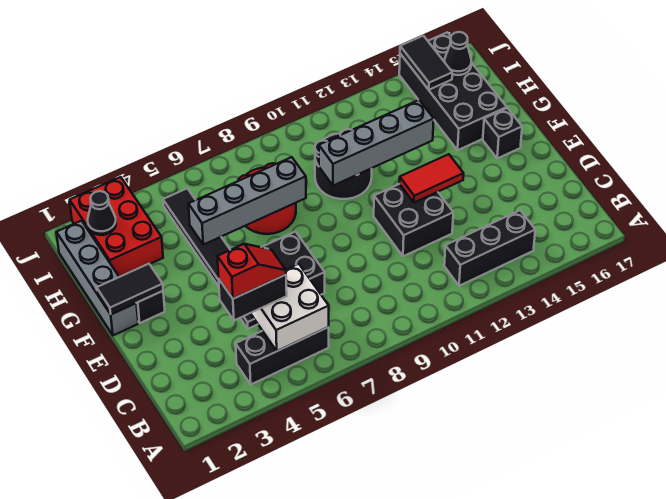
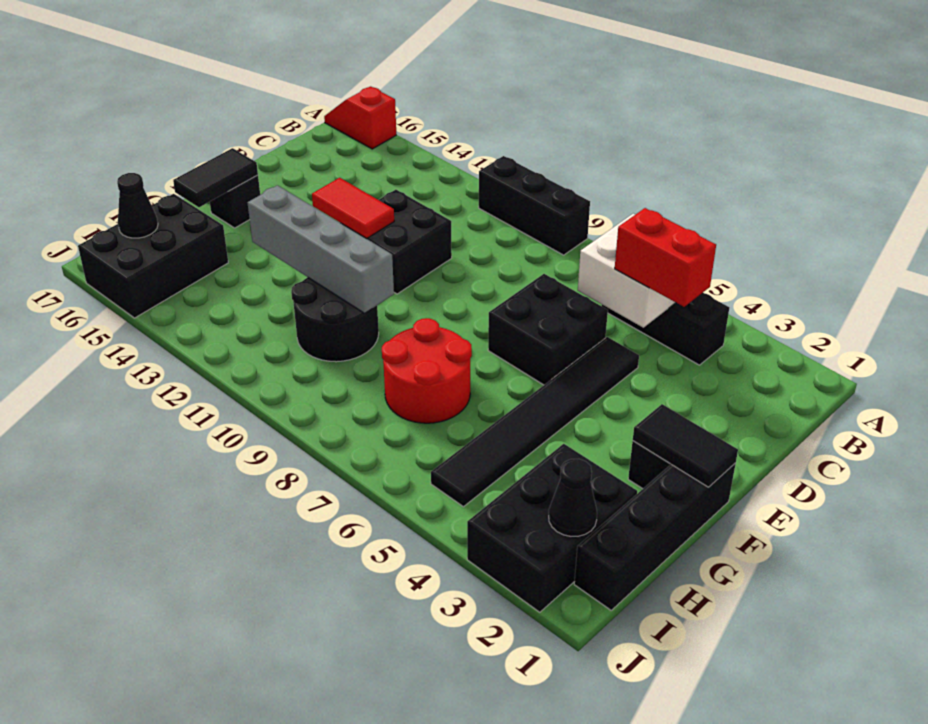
black brick B12:B14 level 1 -> black brick A9:A11 level 1
black brick C4:C5 level 3 -> red brick C4:C5 level 3
red slope C4:C5 level 4 top 4 -> red slope A16:A17 level 1 top 16
grey brick F1:I1 level 1 -> black brick F1:I1 level 1
grey brick G5:G8 level 2 -> none
black brick G15:J16 level 1 -> black brick H15:J16 level 1
red brick H2:J3 level 1 -> black brick H2:J3 level 1
black tile I15:J15 level 2 -> black tile F16:G16 level 2

